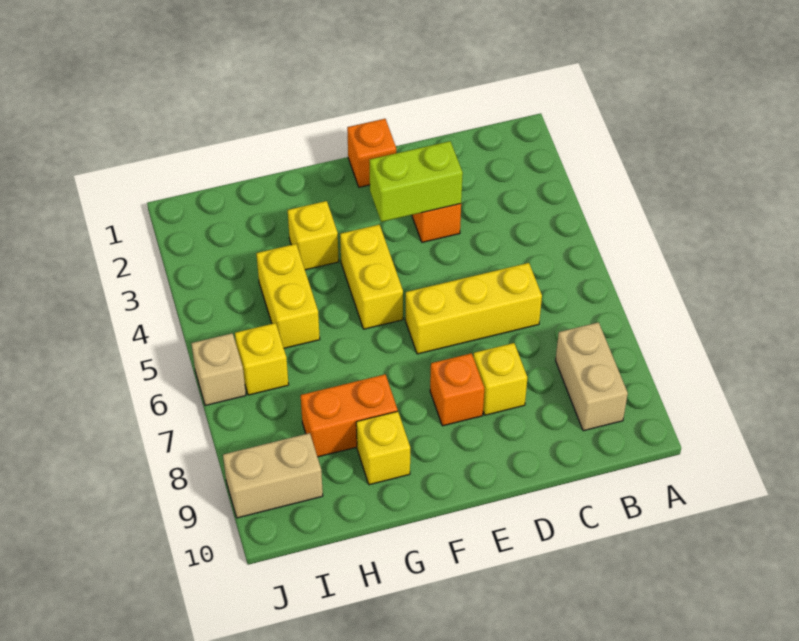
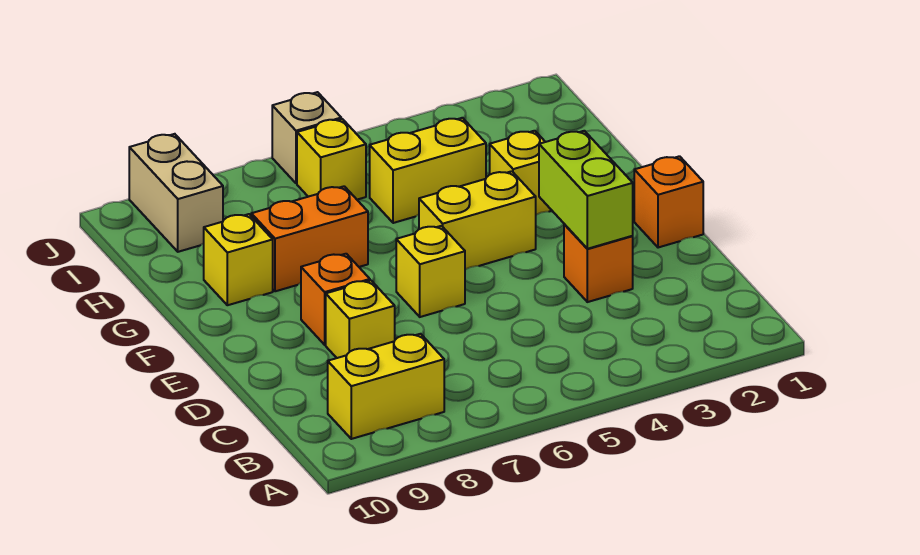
tan brick B8:B9 level 1 -> yellow brick B8:B9 level 1
yellow brick C6:E6 level 1 -> yellow brick E6 level 1
orange brick G8:H8 level 1 -> orange brick G7:G8 level 1

